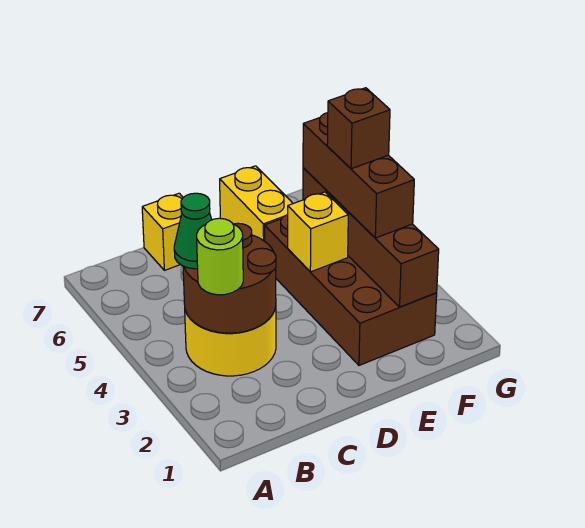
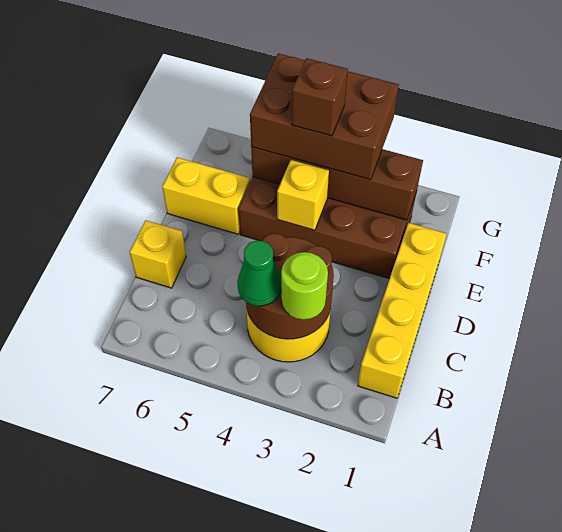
none -> yellow brick B1:E1 level 1
brown brick F3:F5 level 3 -> brown brick F3:G5 level 3

